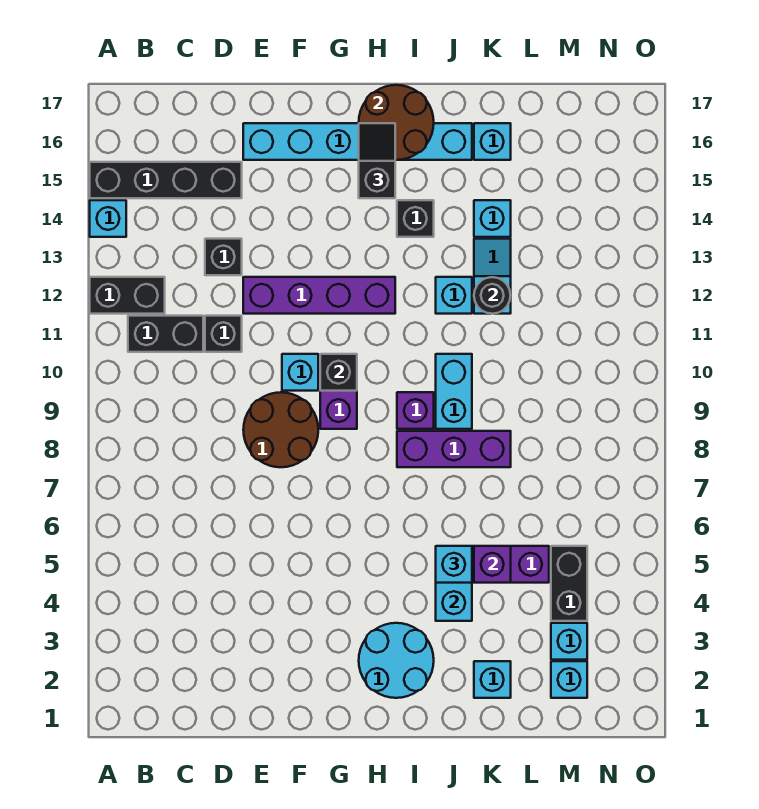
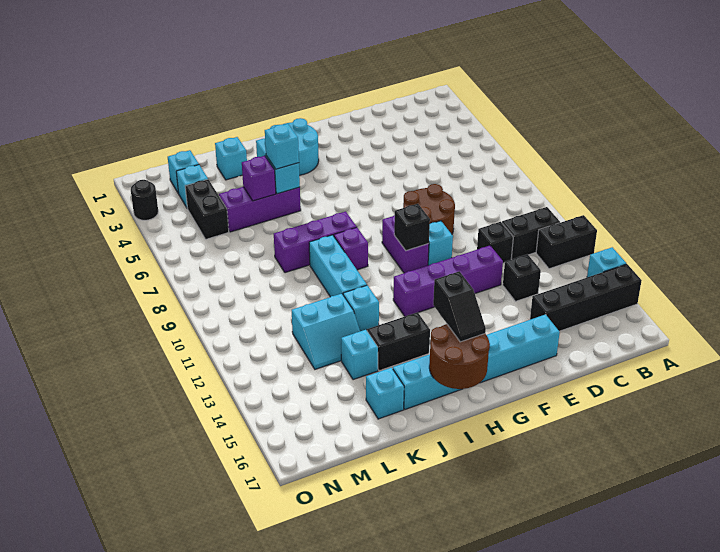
black brick I14 level 1 -> black brick I14:J14 level 1
cyan brick J9:J10 level 1 -> cyan brick J9:J11 level 1
cyan slope K12:K13 level 1 top 12 -> cyan slope K12:L13 level 1 top 12
black round brick K12 level 2 -> black round brick O3 level 1

